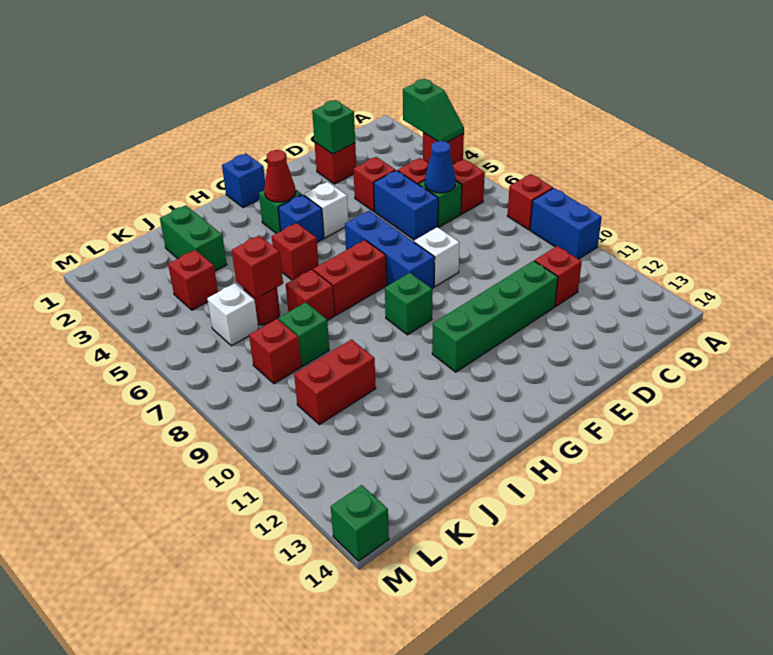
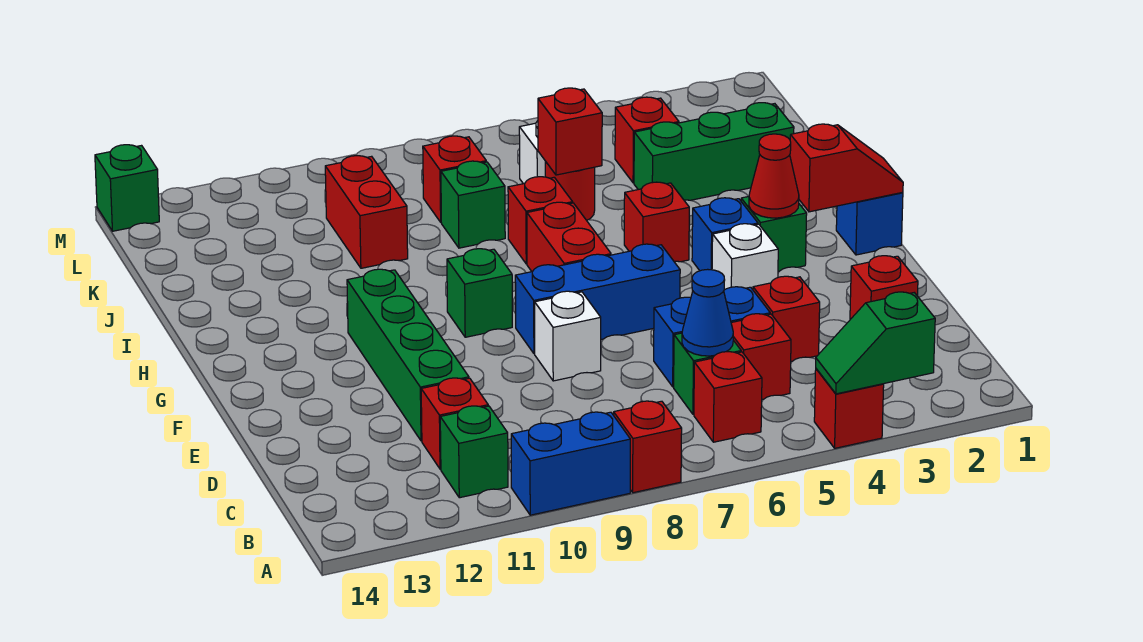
green brick D2 level 2 -> green brick B11 level 1
none -> red slope G1:G2 level 2 top 2
green brick J2:J3 level 1 -> green brick J2:J4 level 1

